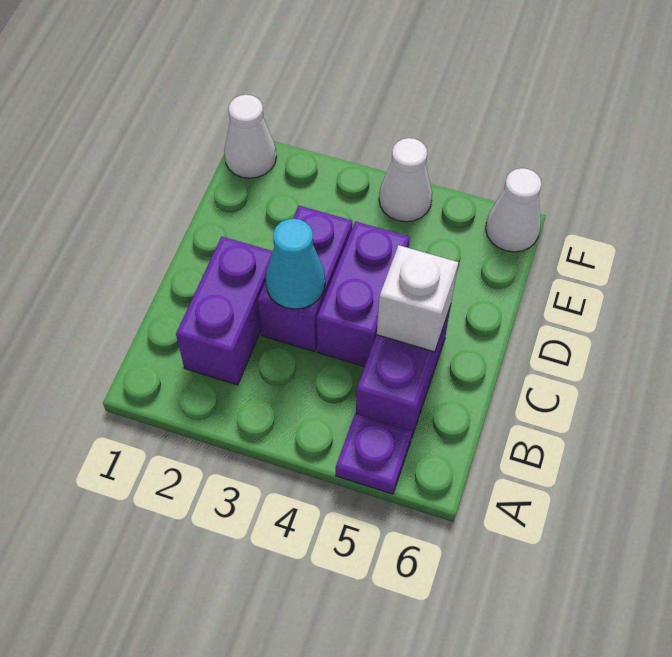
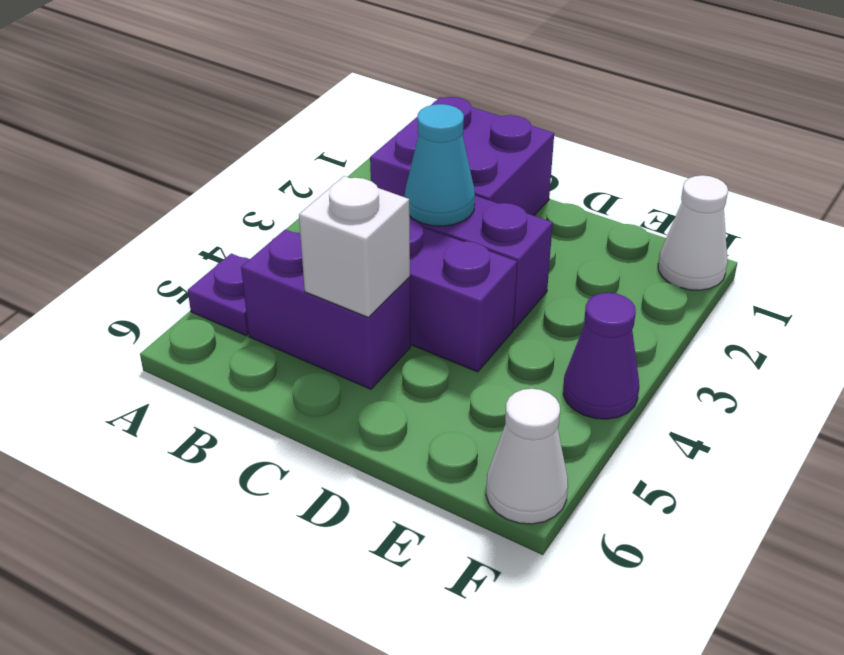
purple brick B2:C2 level 1 -> purple brick B1:C2 level 1
white cone F4 level 1 -> purple cone F4 level 1

